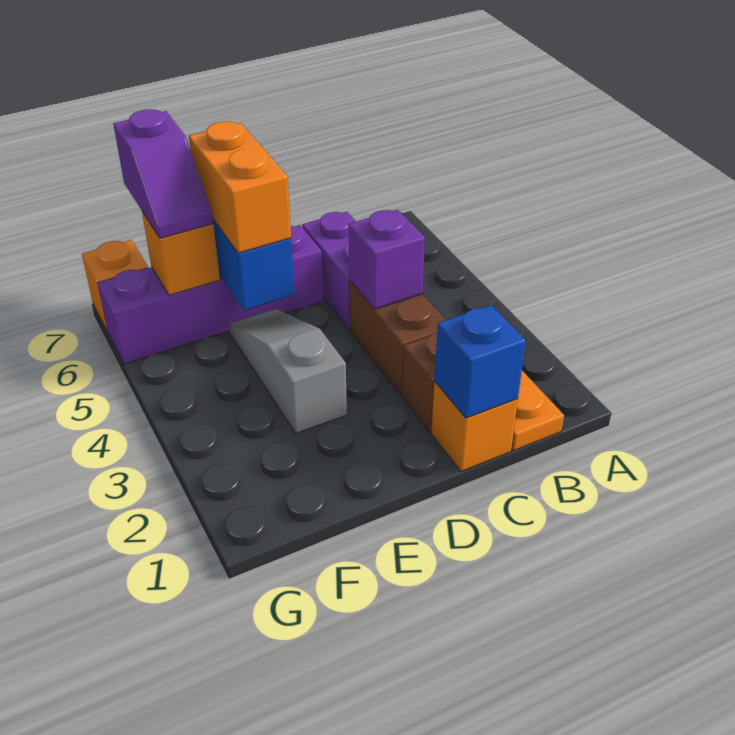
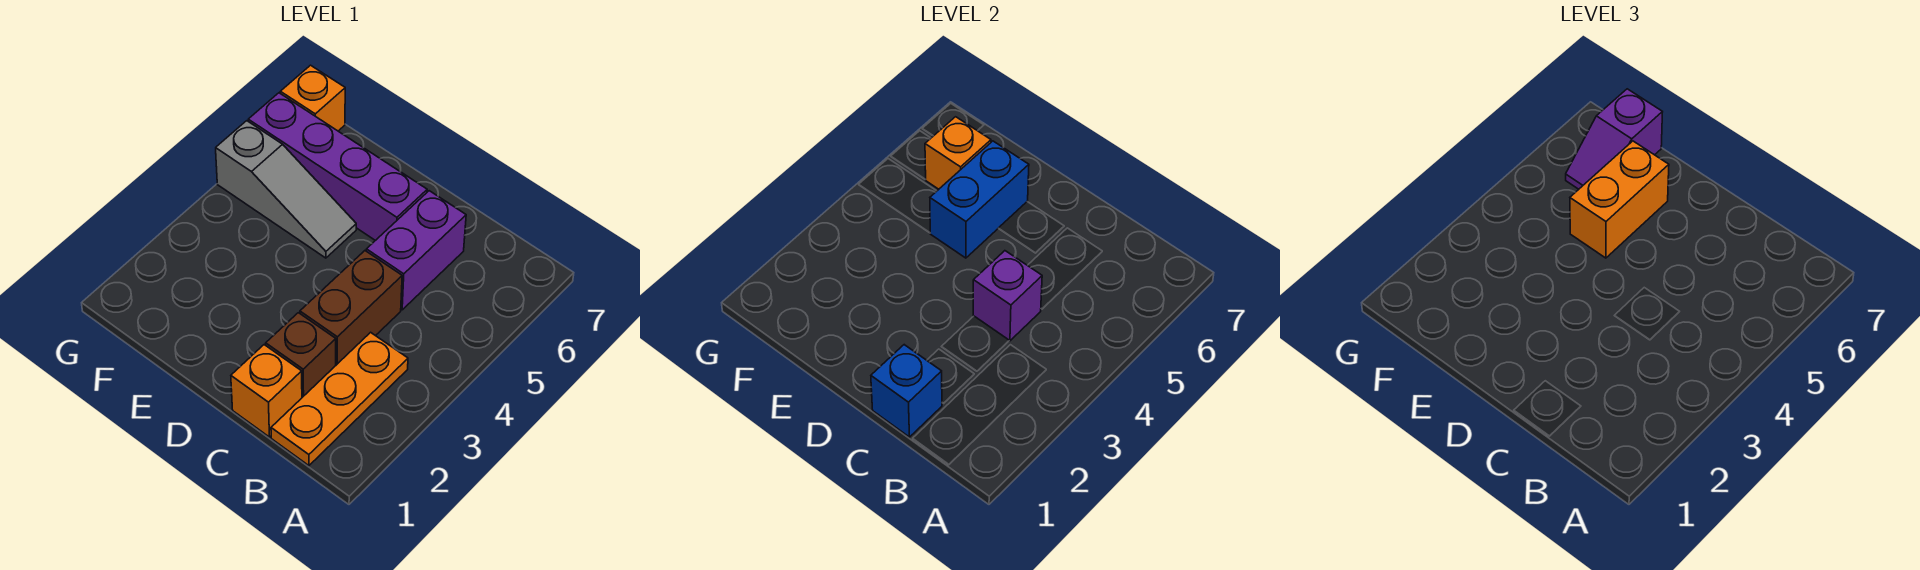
grey slope E3:E5 level 1 top 3 -> grey slope E5:G5 level 1 top G

